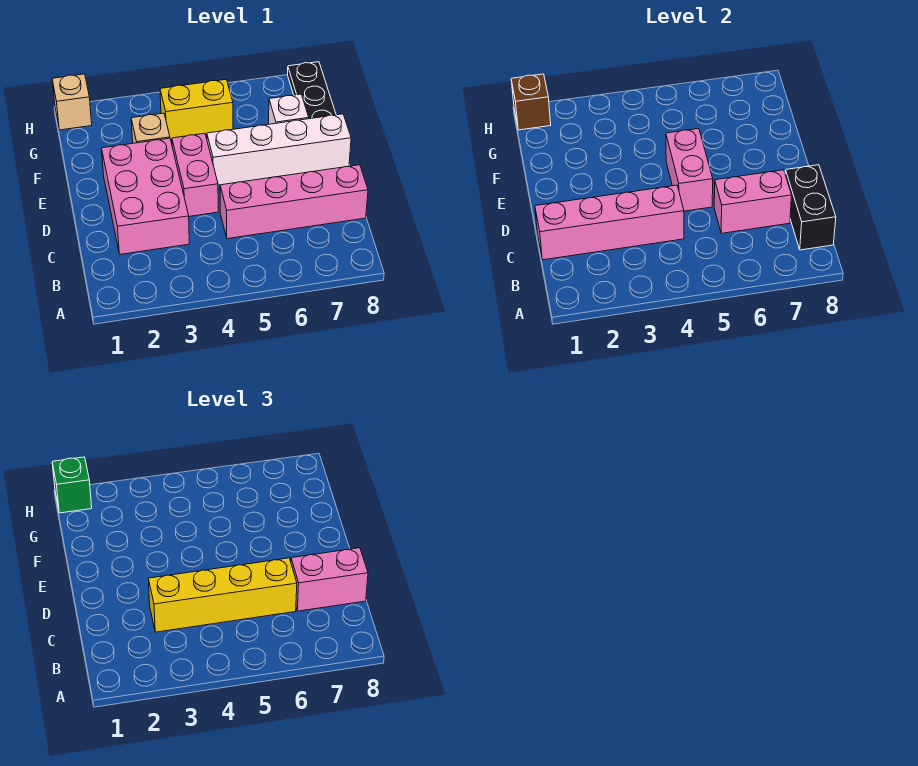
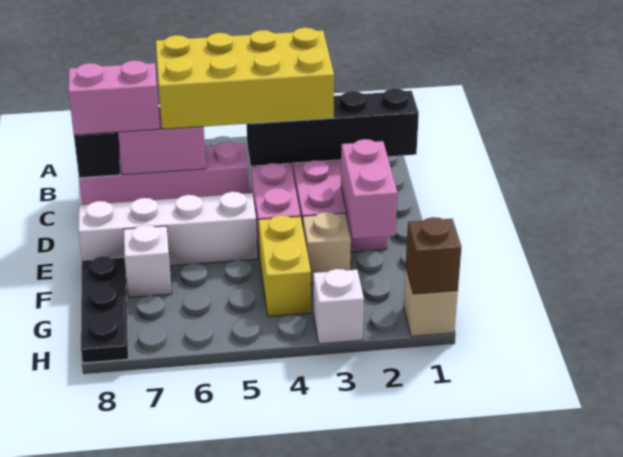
pink brick C1:C4 level 2 -> black brick C1:C4 level 2
yellow brick C3:C6 level 3 -> yellow brick B3:C6 level 3
pink brick D5:E5 level 2 -> pink brick E2:F2 level 2
yellow brick G4:G5 level 1 -> yellow brick F4:G4 level 1
green brick H1 level 3 -> none
none -> white brick H3 level 1

